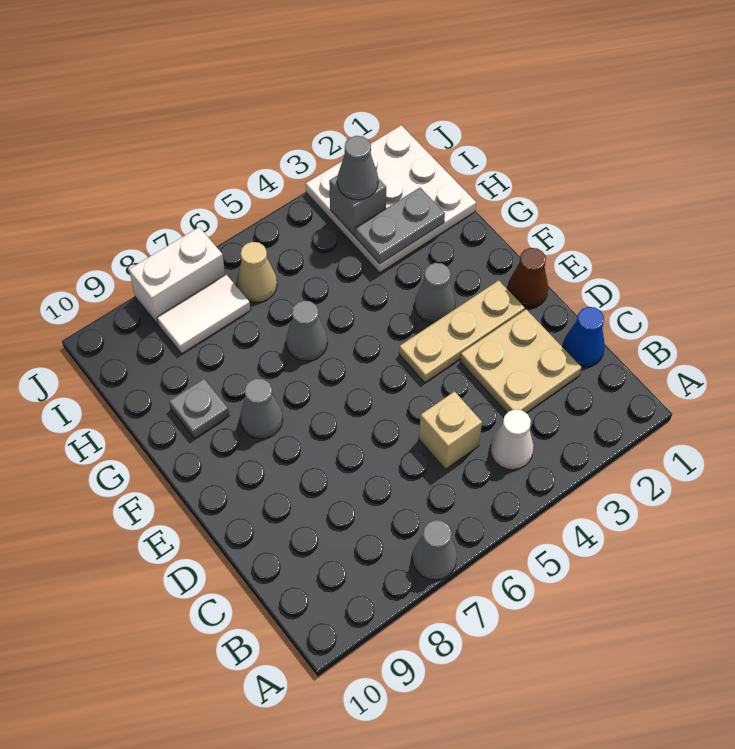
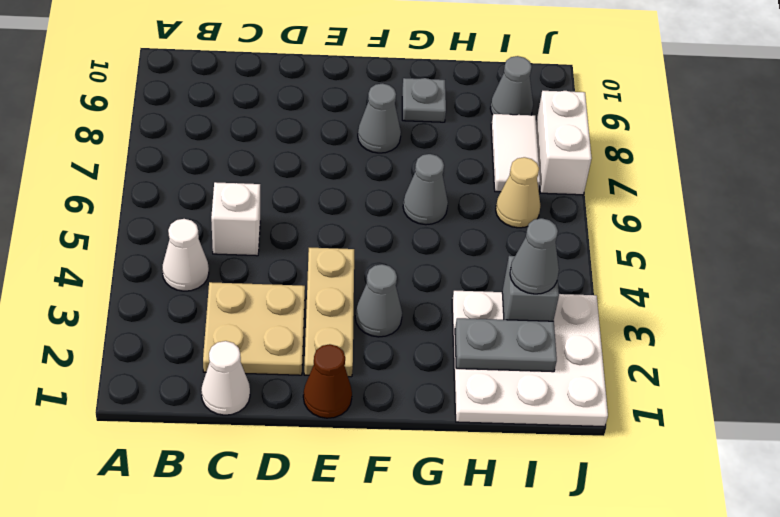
grey cone A7 level 1 -> grey cone I9 level 1
blue cone C1 level 1 -> white cone C1 level 1
tan brick C5 level 1 -> white brick C5 level 1
grey plate H2:H3 level 2 -> grey plate H2:I2 level 2

